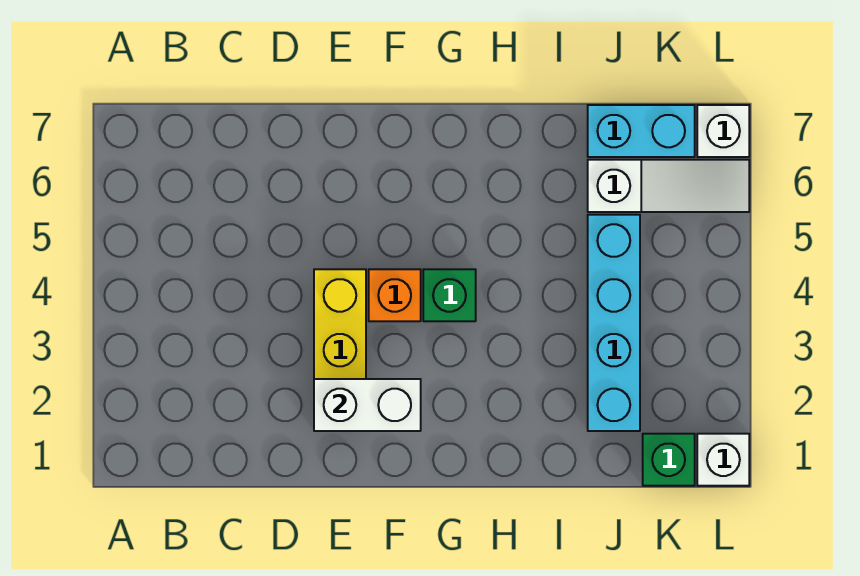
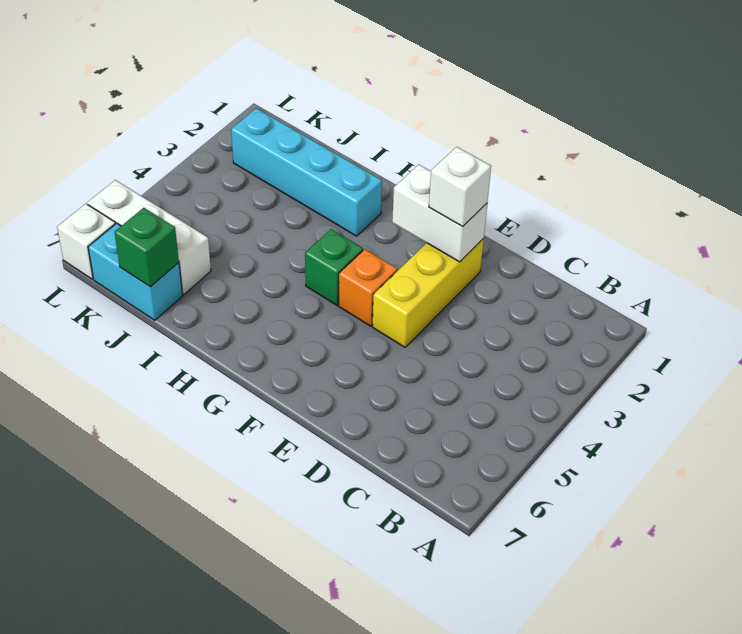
cyan brick J2:J5 level 1 -> cyan brick H2:K2 level 1
white slope J6:L6 level 1 top J -> white brick J6:L6 level 1
green brick K1 level 1 -> green brick J7 level 2
white brick L1 level 1 -> white brick E2 level 3

